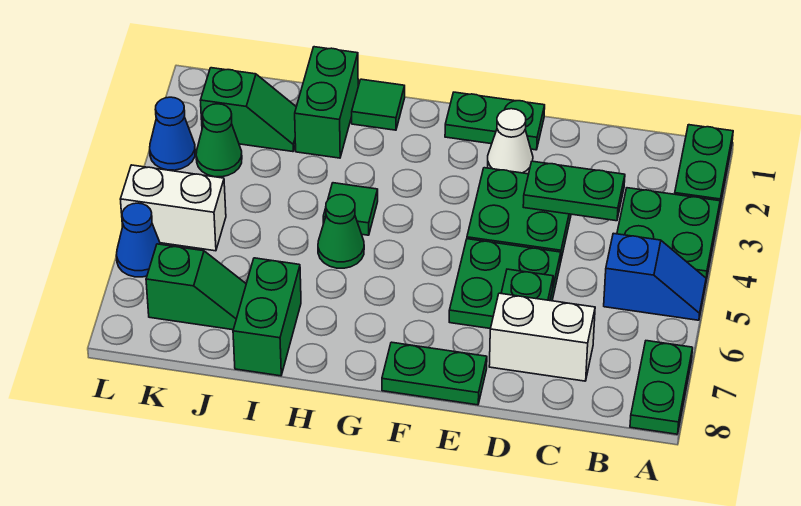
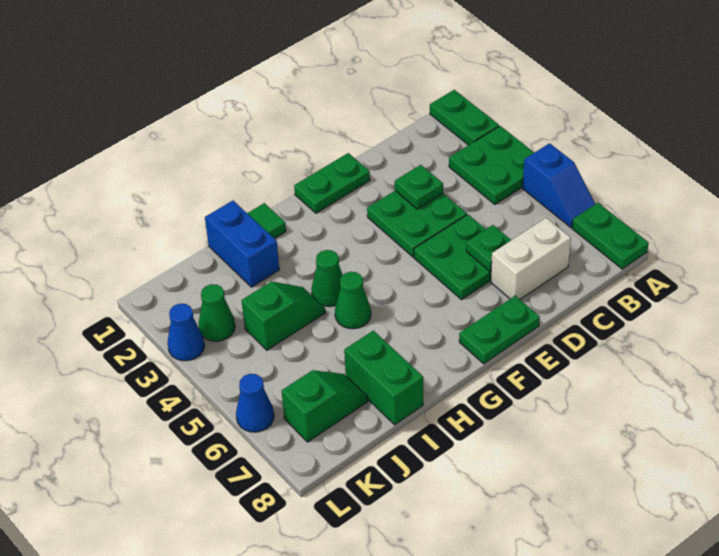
blue slope A5:B5 level 1 top B -> blue slope A5:A6 level 1 top 5
green plate C3:D3 level 2 -> green plate D3 level 2
white cone E2 level 1 -> none
green tile H4 level 1 -> green cone H4 level 1
green brick I1:I2 level 1 -> blue brick I1:I2 level 1
green slope J2:K2 level 1 top K -> green slope I4:J4 level 1 top J
white brick K5:L5 level 1 -> none

